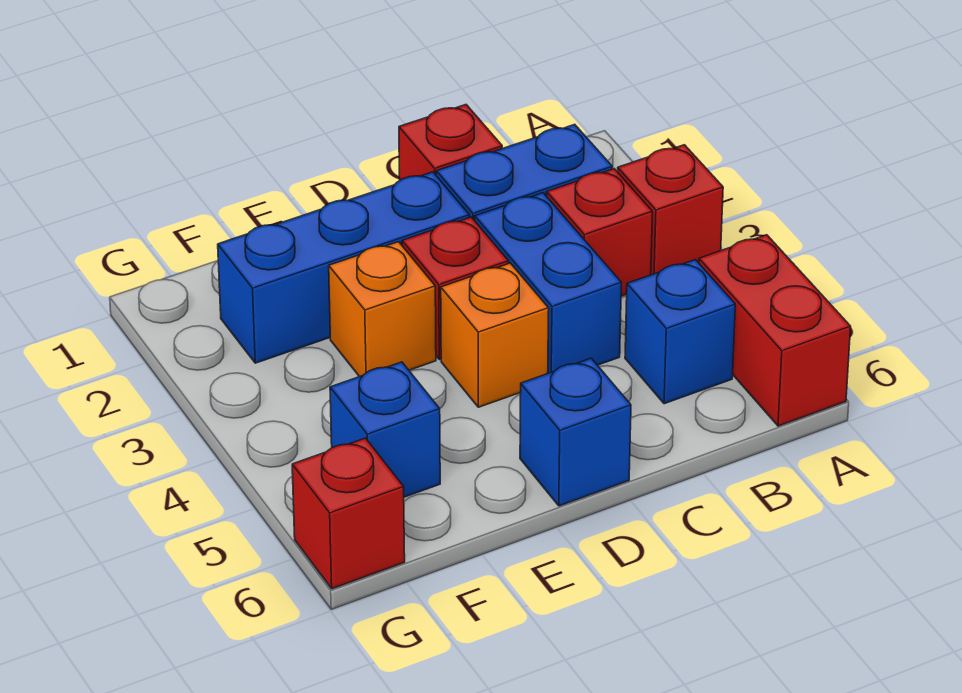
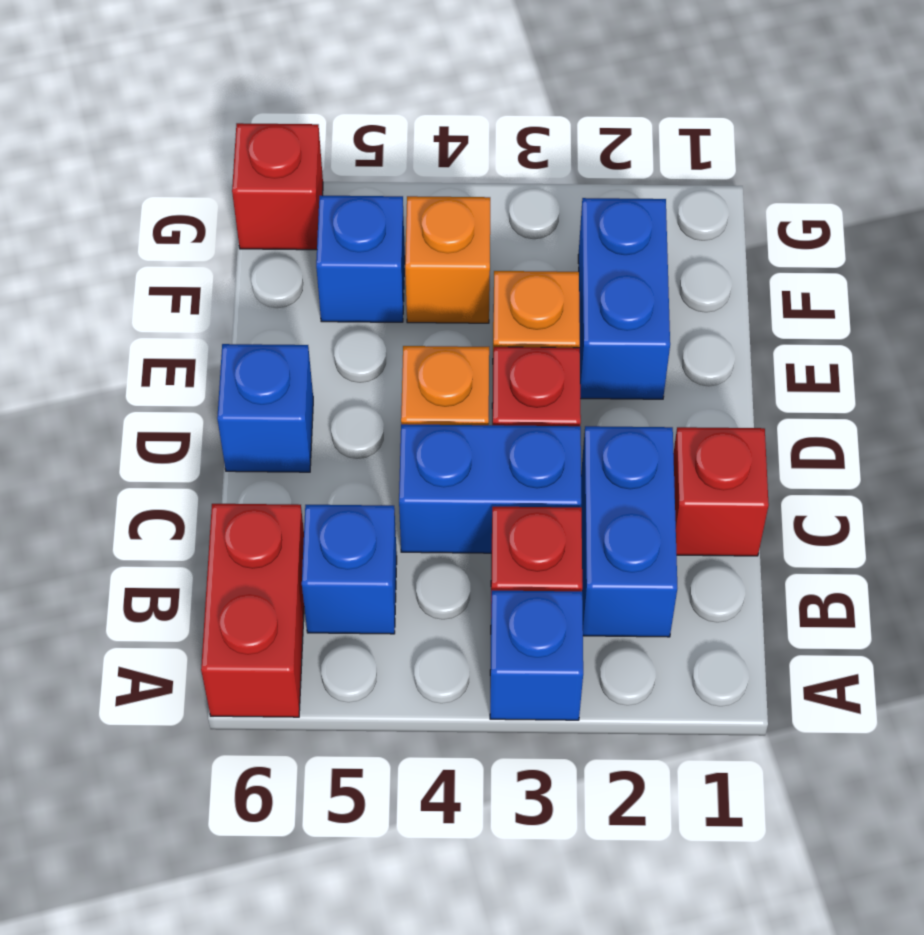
red brick A3 level 1 -> blue brick A3 level 1
red brick A5:A6 level 1 -> red brick A6:B6 level 1
blue brick D2:F2 level 1 -> blue brick E2:F2 level 1
none -> orange brick F4 level 1

